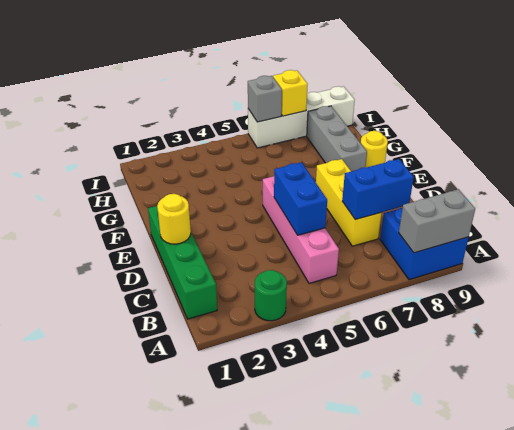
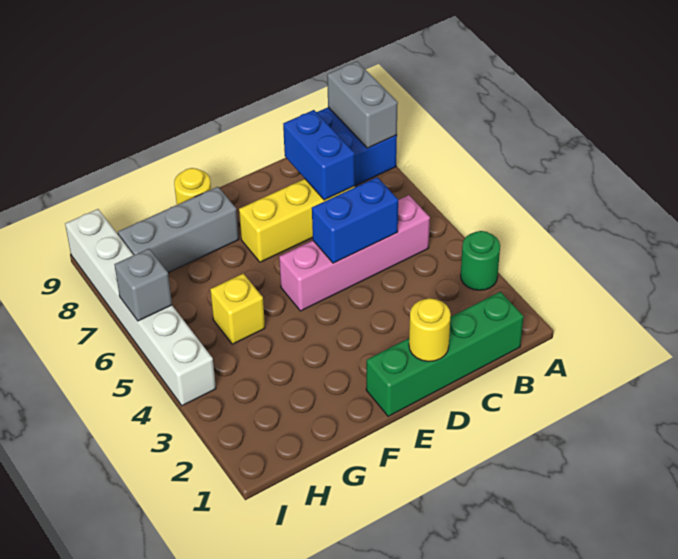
white brick I6:I9 level 1 -> white brick I4:I9 level 1
yellow brick I7 level 2 -> yellow brick G5 level 1

